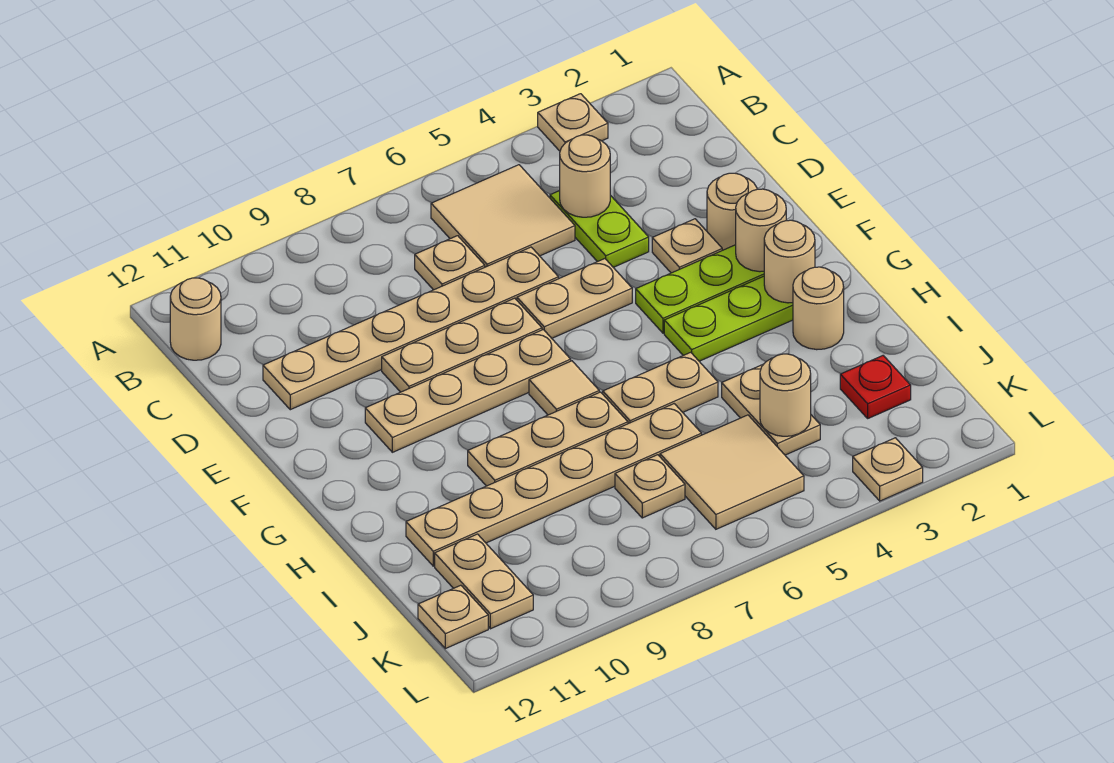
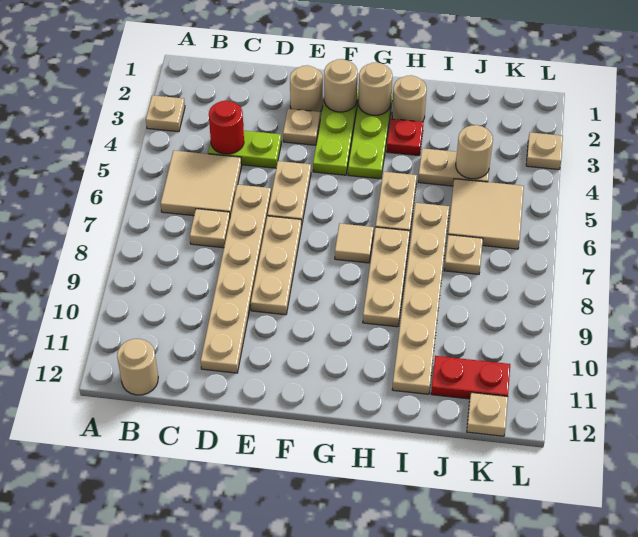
tan round brick C4 level 2 -> red round brick C4 level 2
tan plate F7:F10 level 1 -> none
red plate J2 level 1 -> red plate H3 level 1
tan plate J11:K11 level 1 -> red plate J11:K11 level 1

